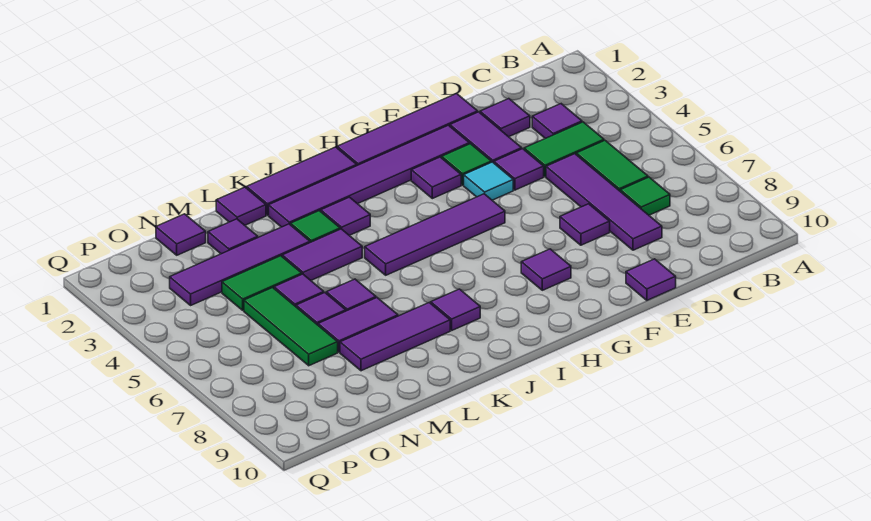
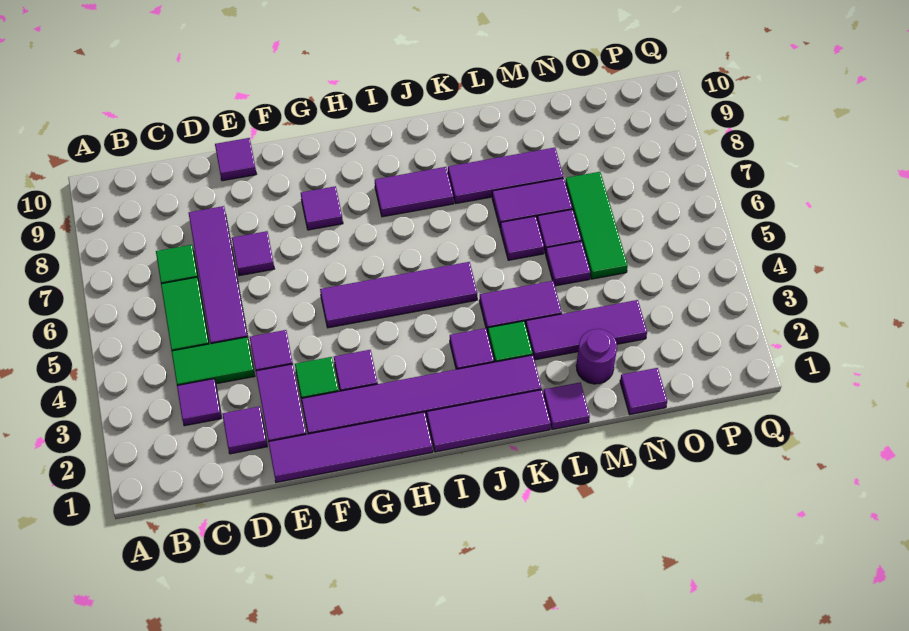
cyan tile F4 level 1 -> none
purple tile J8 level 1 -> purple tile I8:J8 level 1
purple tile L3:O3 level 1 -> purple tile L3:N3 level 1
purple tile M2 level 1 -> purple round brick M2 level 1
green tile M4:N4 level 1 -> none

